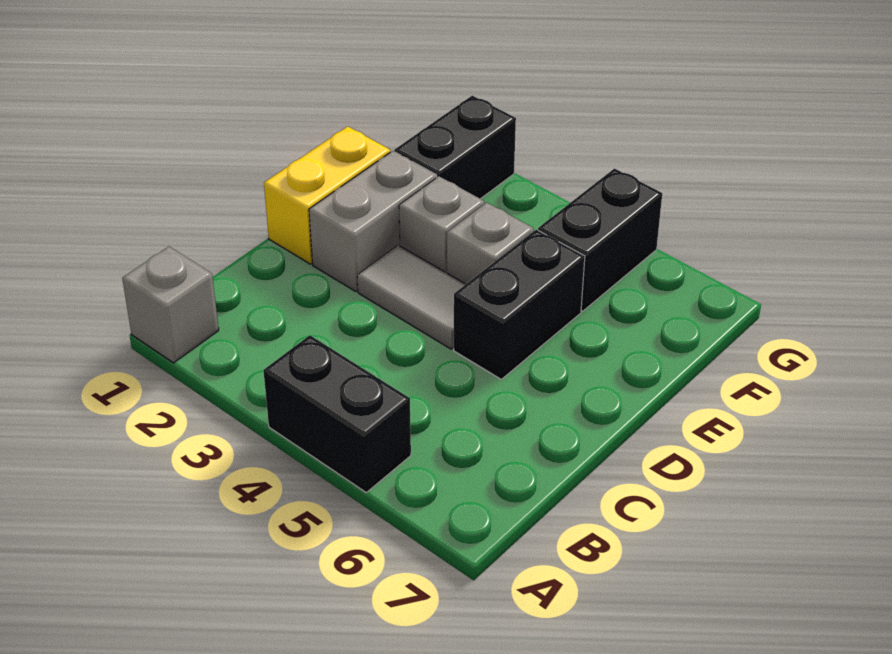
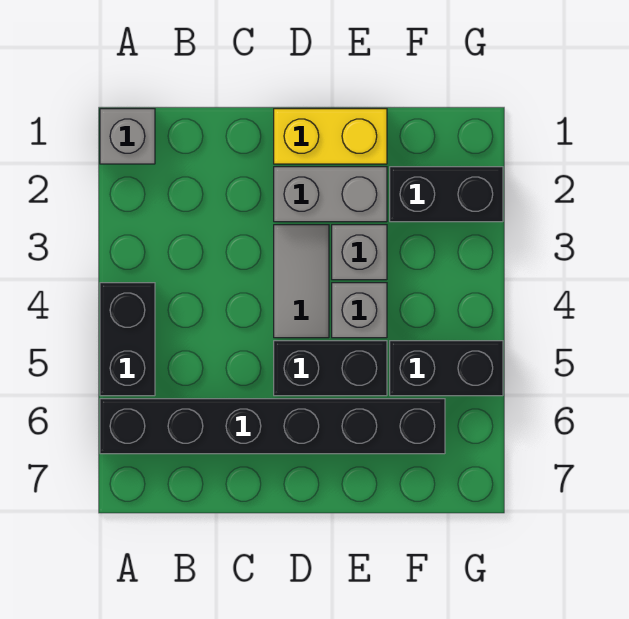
none -> black brick A6:F6 level 1

